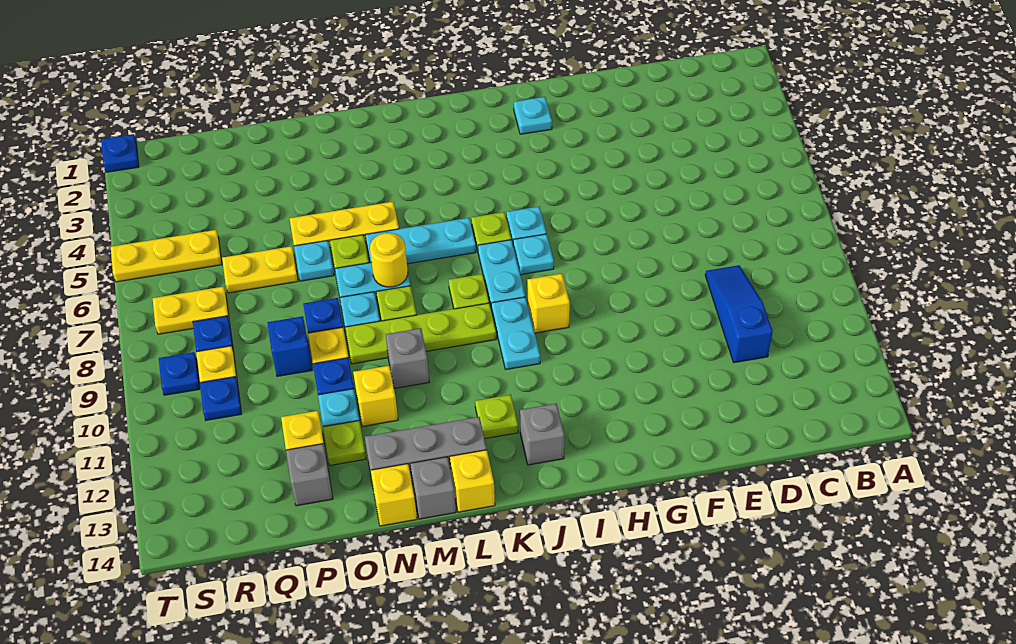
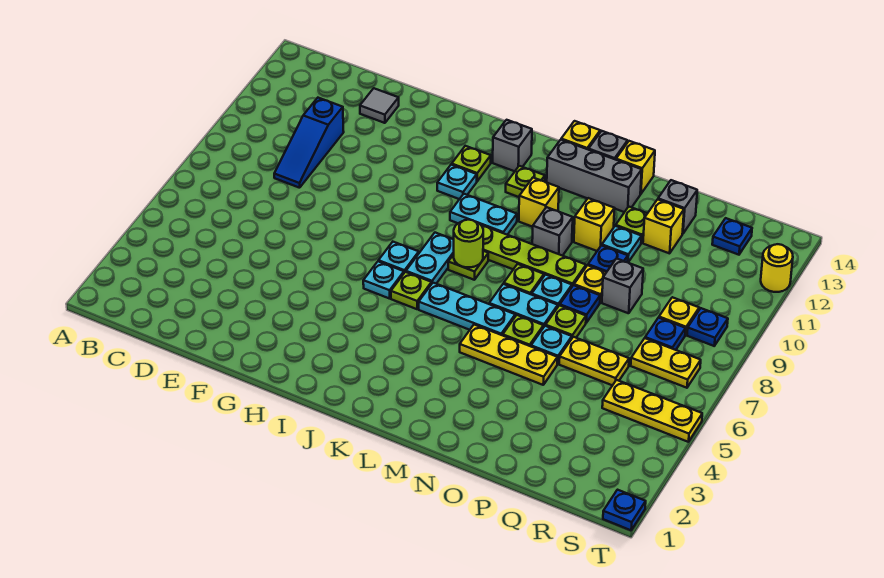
none -> grey tile E13 level 1
cyan plate H2 level 1 -> cyan plate I11 level 1
yellow brick I9 level 1 -> yellow brick L11 level 1
none -> lime plate I12 level 1
cyan plate J9:J10 level 1 -> cyan plate J10:K10 level 1
none -> lime round brick K8 level 2
yellow round brick M7 level 2 -> yellow round brick T12 level 1
none -> lime plate O7 level 1
blue brick P9 level 1 -> grey brick P9 level 1
blue plate R10 level 1 -> blue plate R13 level 1

